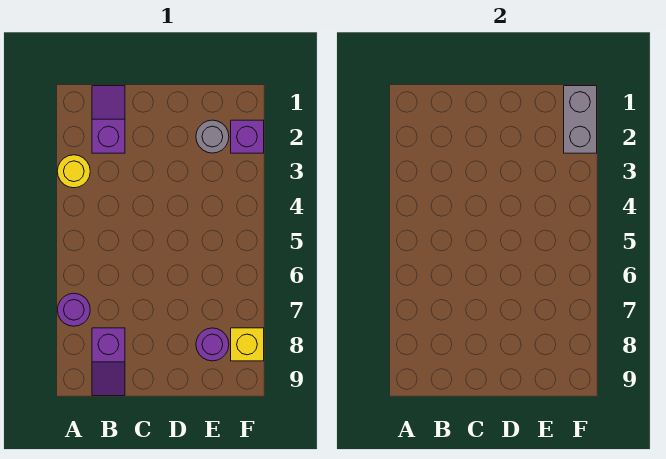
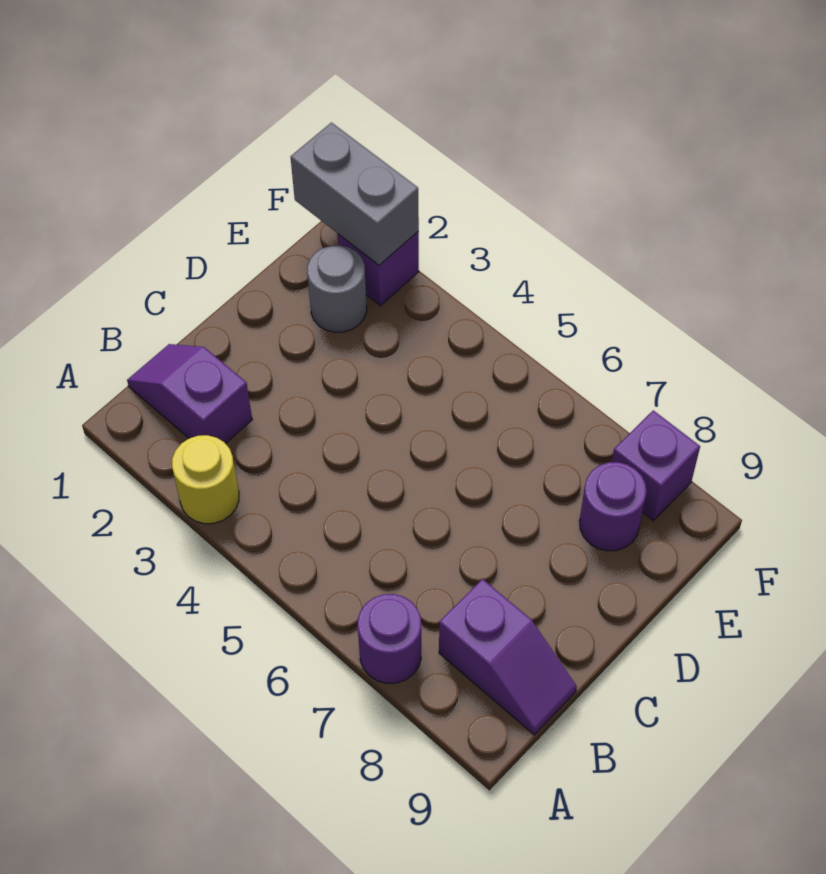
yellow brick F8 level 1 -> purple brick F8 level 1

